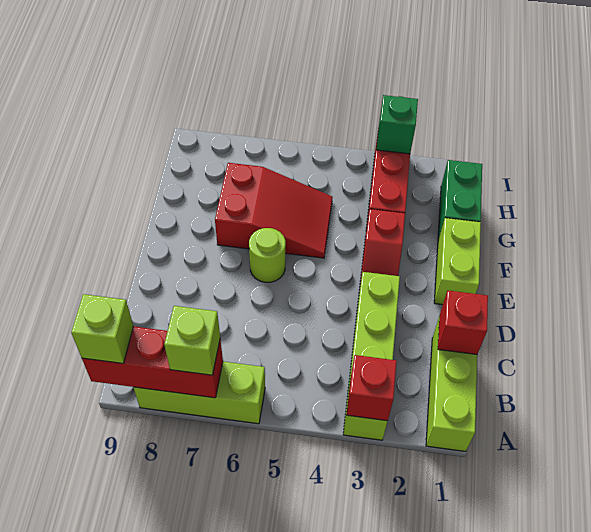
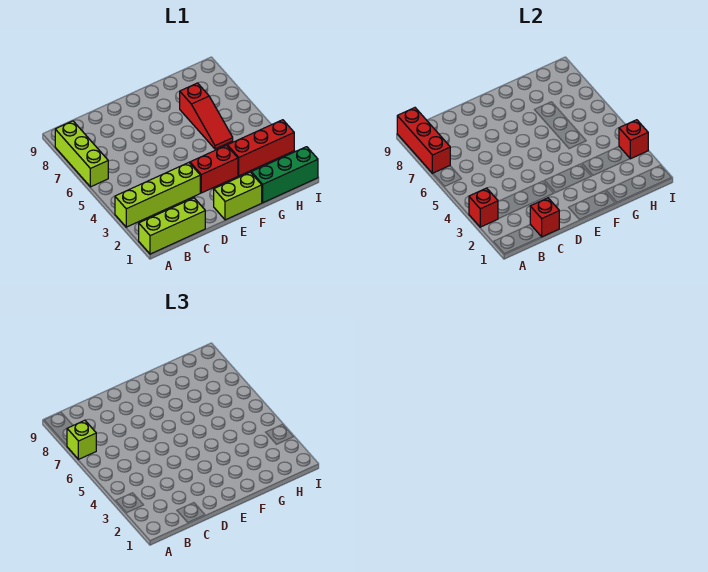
lime brick A9 level 3 -> none
red slope E3:F3 level 1 top F -> red brick E3:F3 level 1
lime round brick E6 level 1 -> none
red slope F5:G7 level 1 top 7 -> red slope G5:G7 level 1 top 7
green brick G1:H1 level 1 -> green brick G1:I1 level 1
green brick I3 level 2 -> red brick I3 level 2

